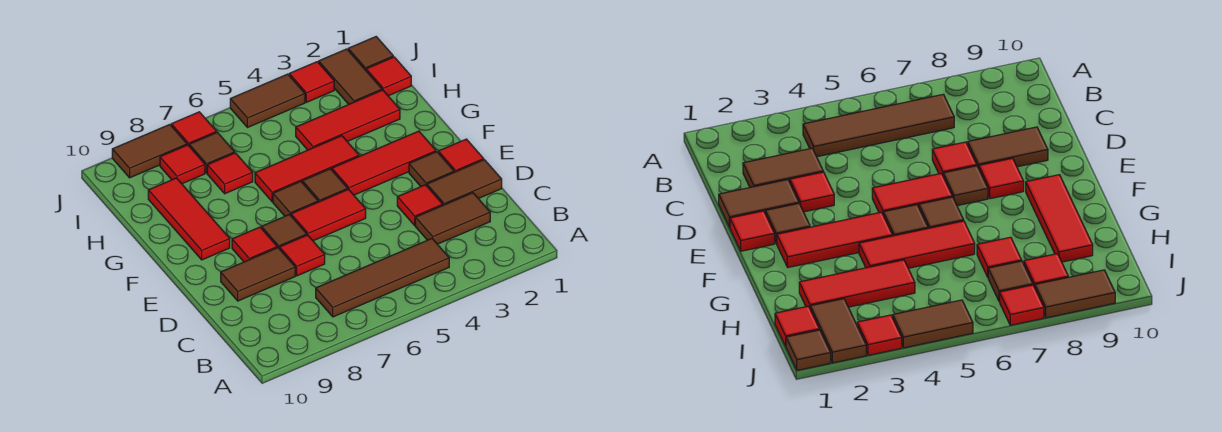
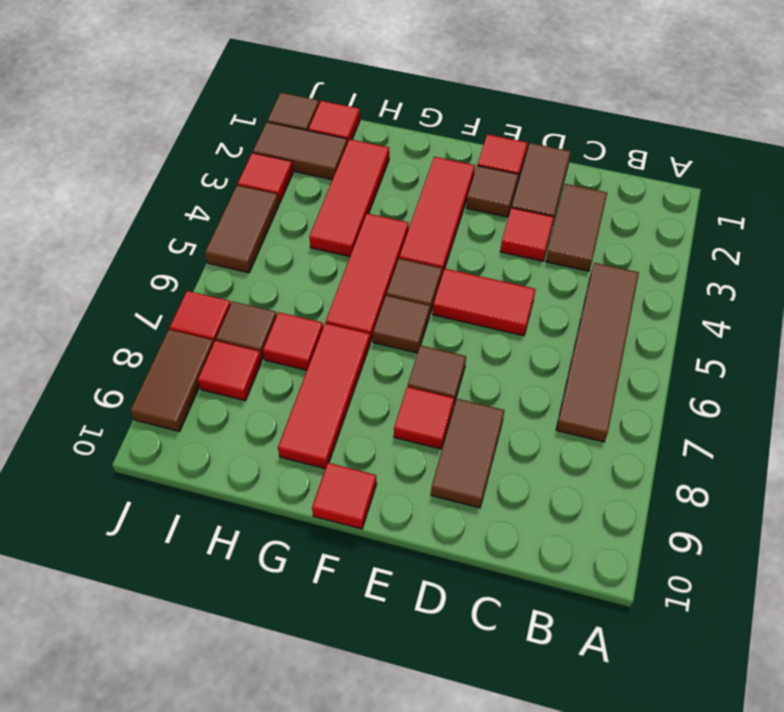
red tile D7 level 1 -> red tile F10 level 1
red tile E5:E6 level 1 -> red tile D5:E5 level 1
red tile F9:H9 level 1 -> red tile G7:G9 level 1

